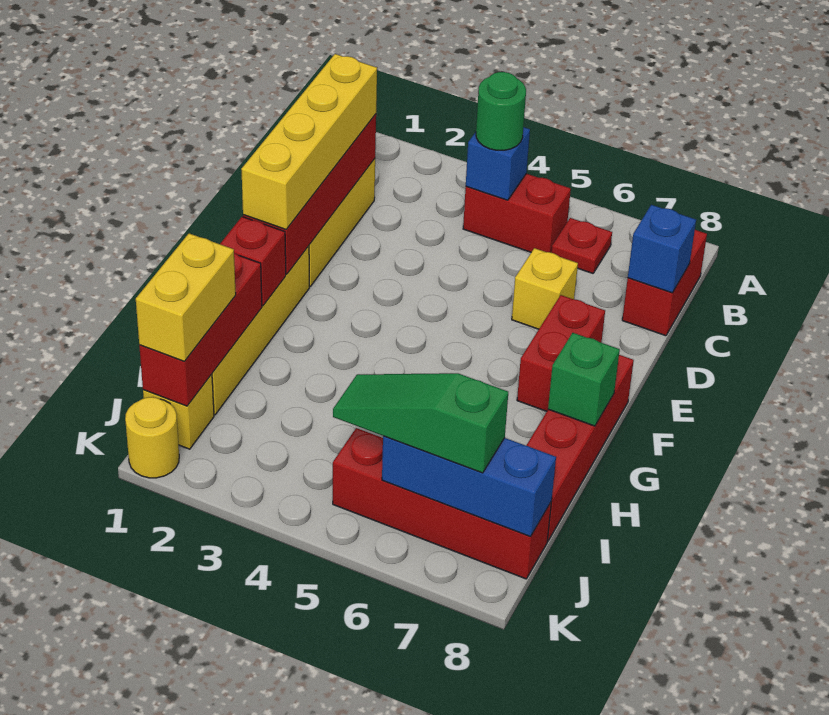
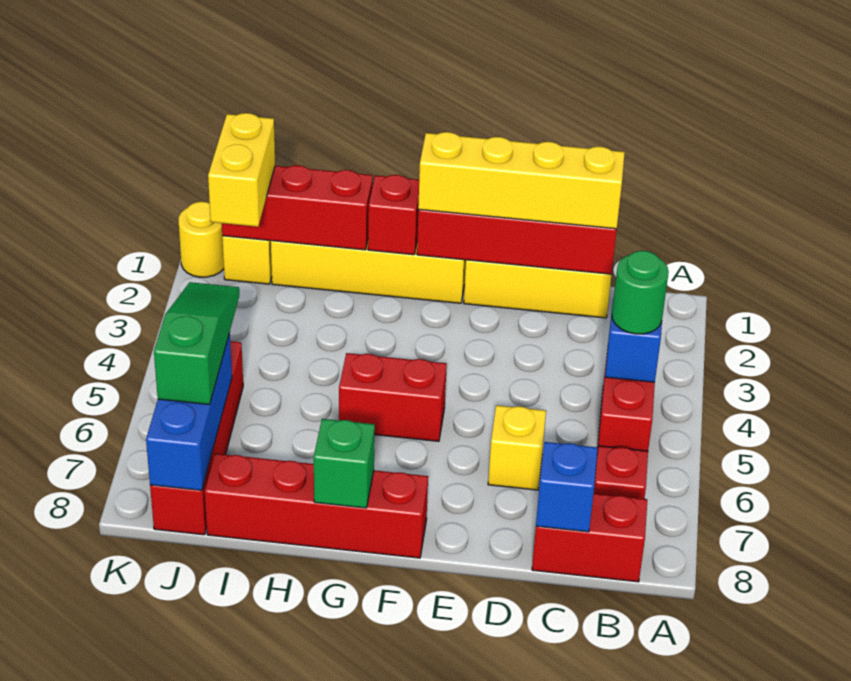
red brick E7:F7 level 1 -> red brick F5:G5 level 1
yellow brick I1:J1 level 3 -> yellow brick J1:J2 level 3

